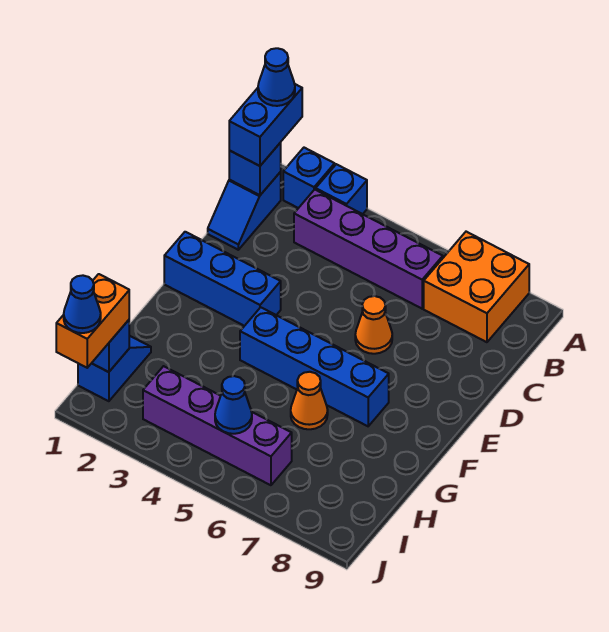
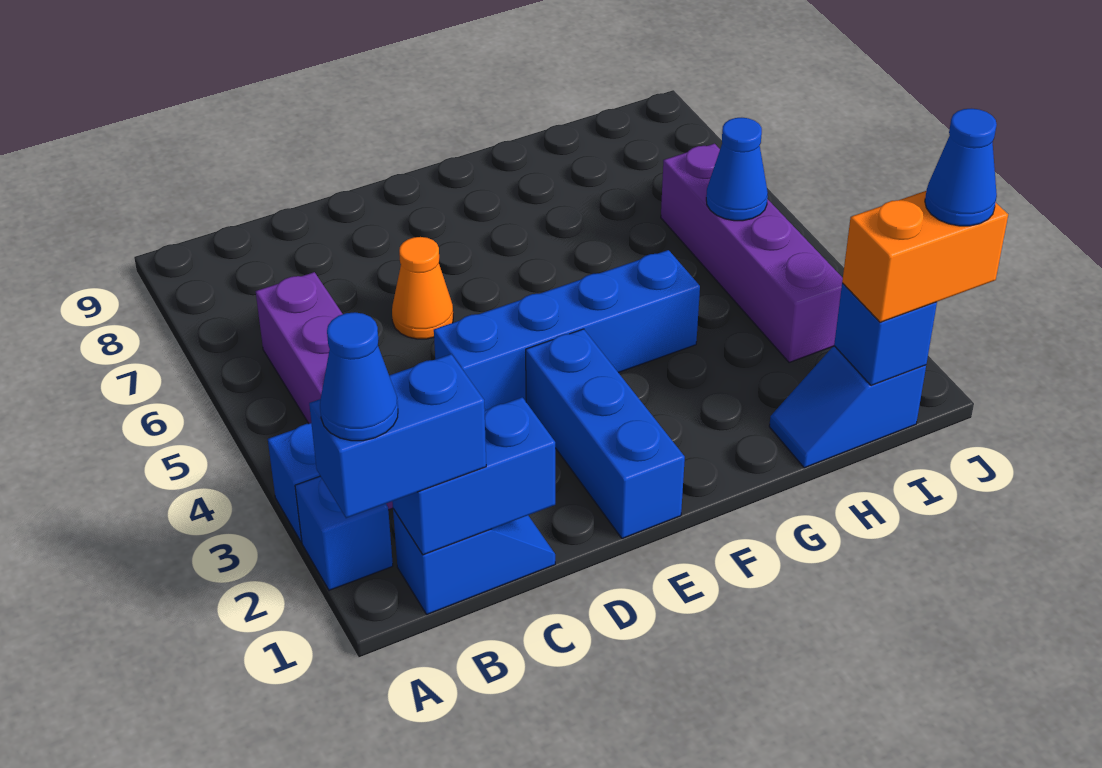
orange brick A7:B8 level 1 -> none
blue brick B1 level 2 -> blue brick B1:C1 level 2
blue brick F4:F7 level 1 -> blue brick D4:G4 level 1
orange cone G6 level 1 -> none

